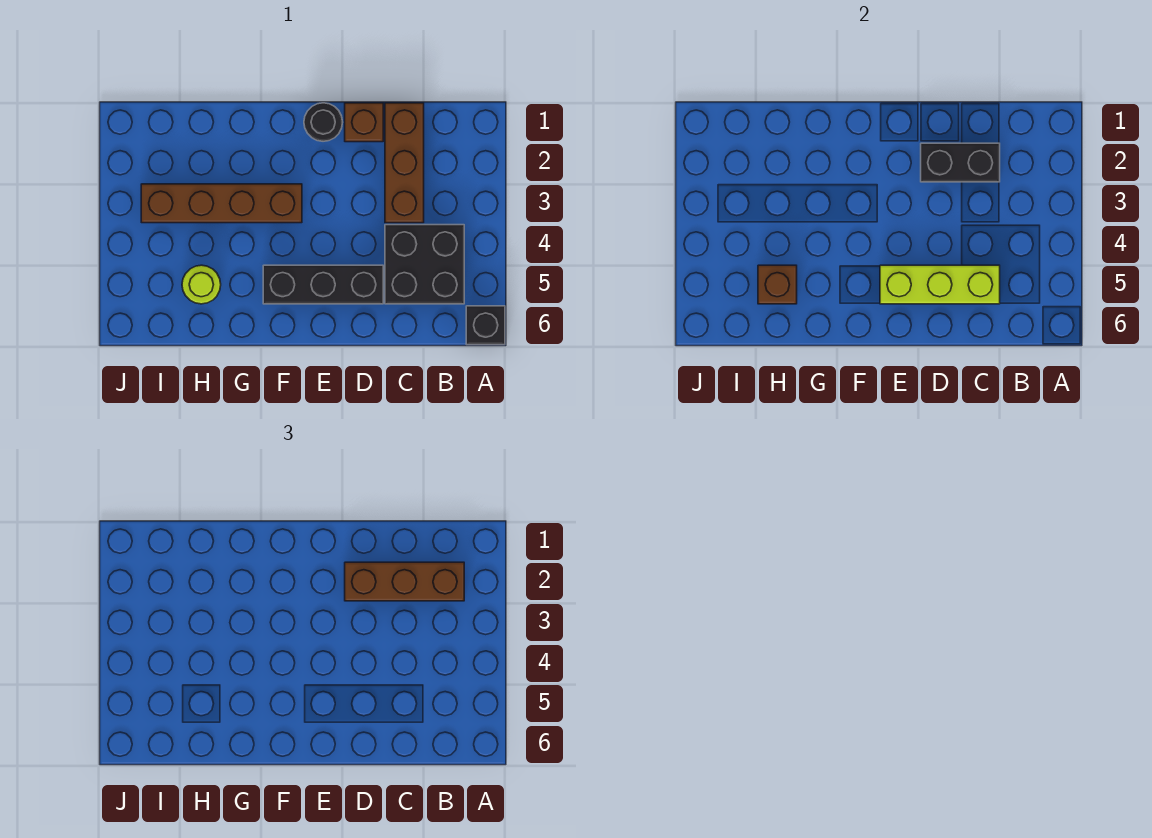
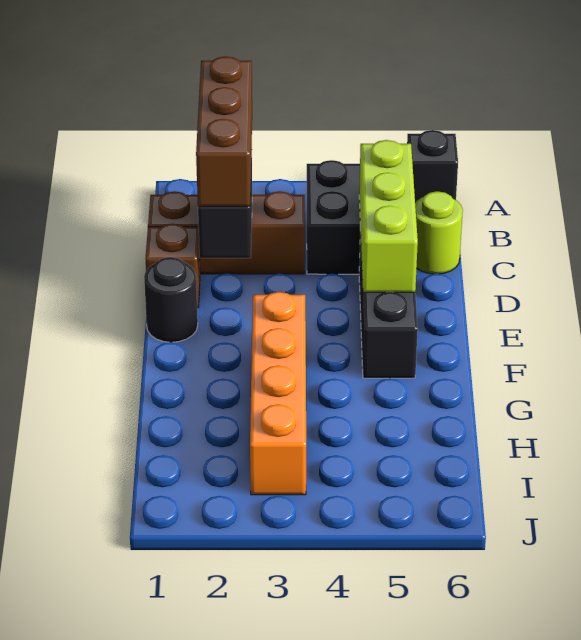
brown brick F3:I3 level 1 -> orange brick F3:I3 level 1
lime round brick H5 level 1 -> lime round brick C6 level 1
brown brick H5 level 2 -> none

